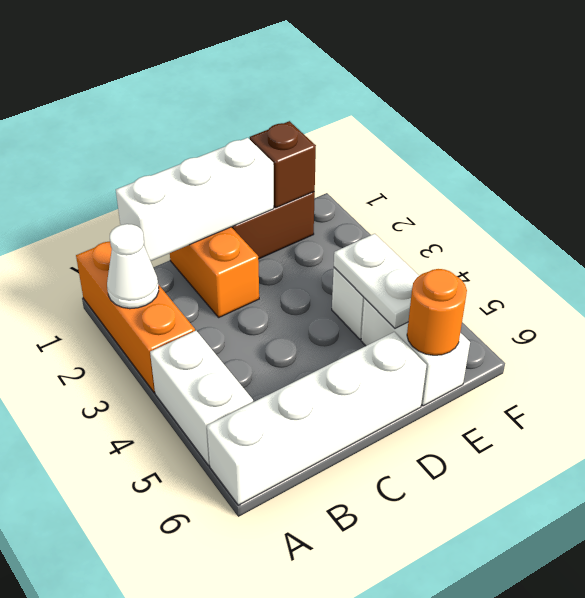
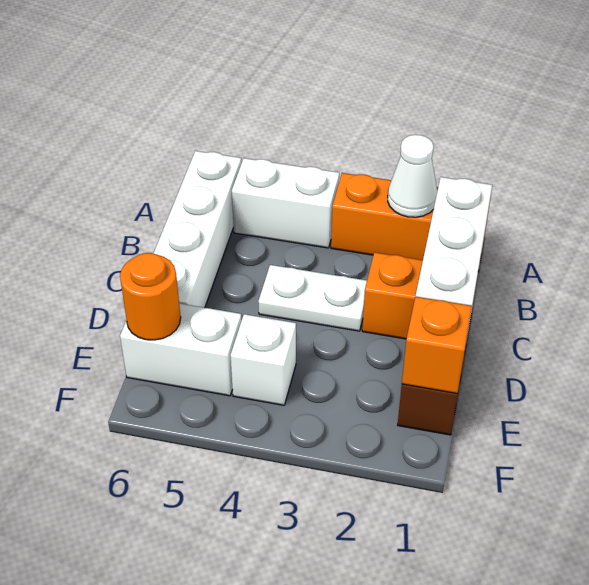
brown brick E1 level 2 -> orange brick E1 level 2
white plate E4:E5 level 2 -> white plate C3:C4 level 1

